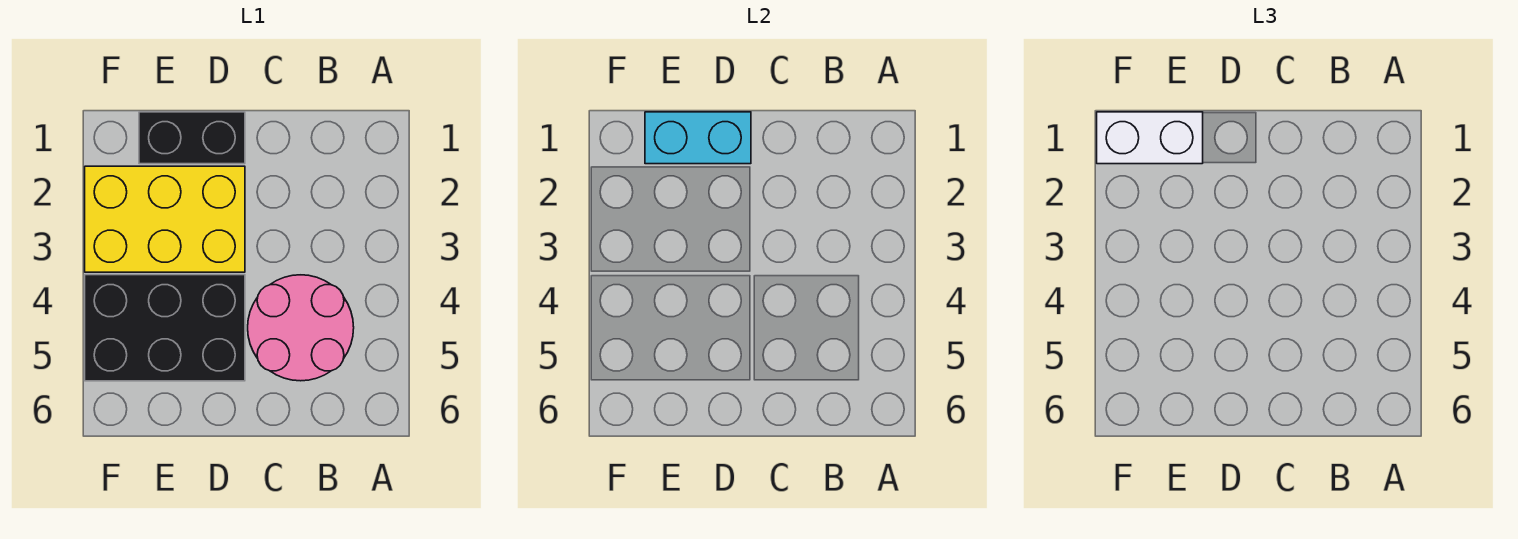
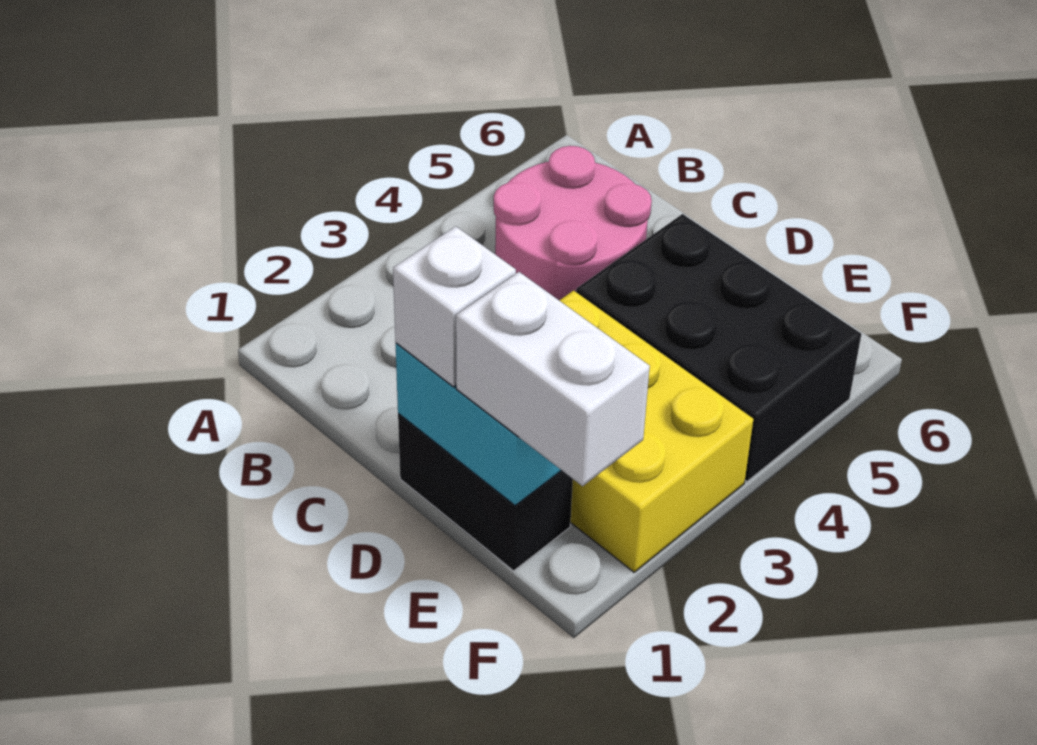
none -> white brick D1 level 3

